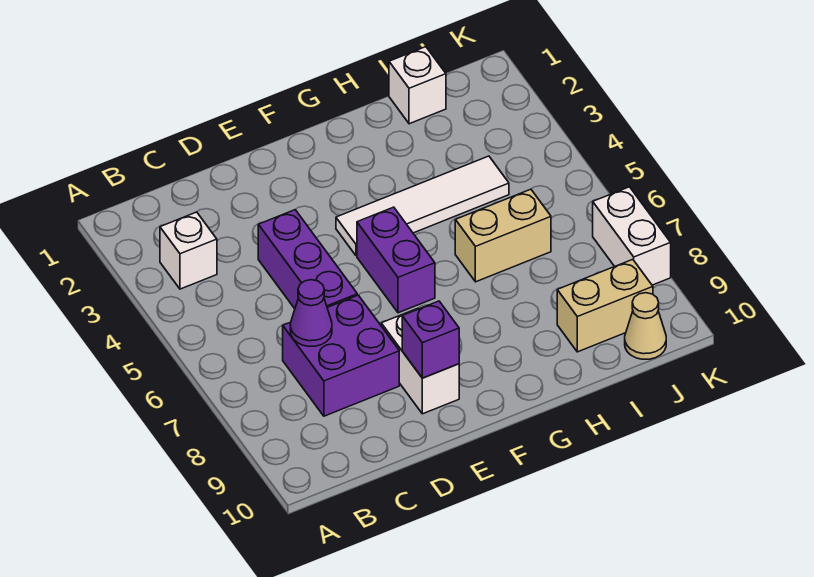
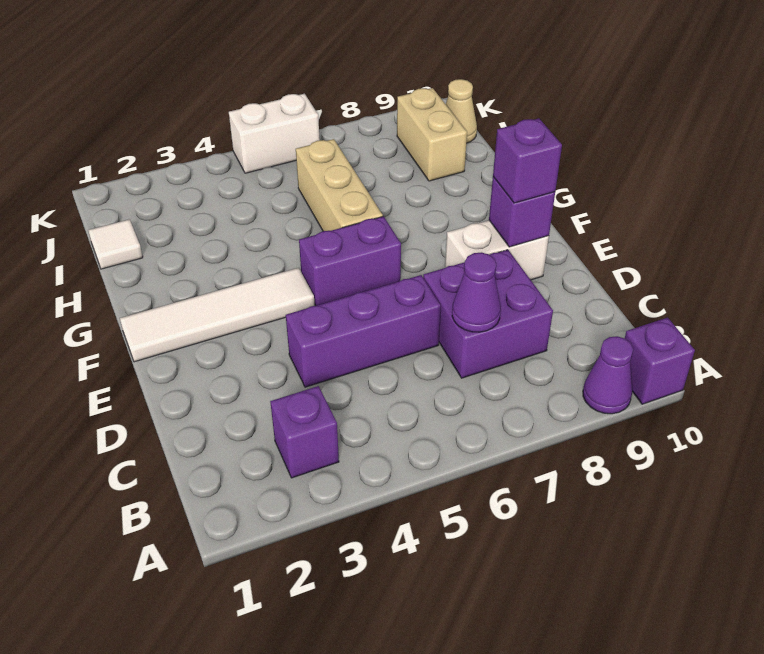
none -> purple cone A9 level 1
none -> purple brick A10 level 1
white brick B3 level 1 -> purple brick B3 level 1
none -> purple brick E9 level 3
white tile F4:I4 level 1 -> white tile F1:F4 level 1
tan brick H6:I6 level 1 -> tan brick G6:I6 level 1
white brick I1 level 1 -> white tile I1 level 1
white brick K7:K8 level 1 -> white brick K5:K6 level 1

